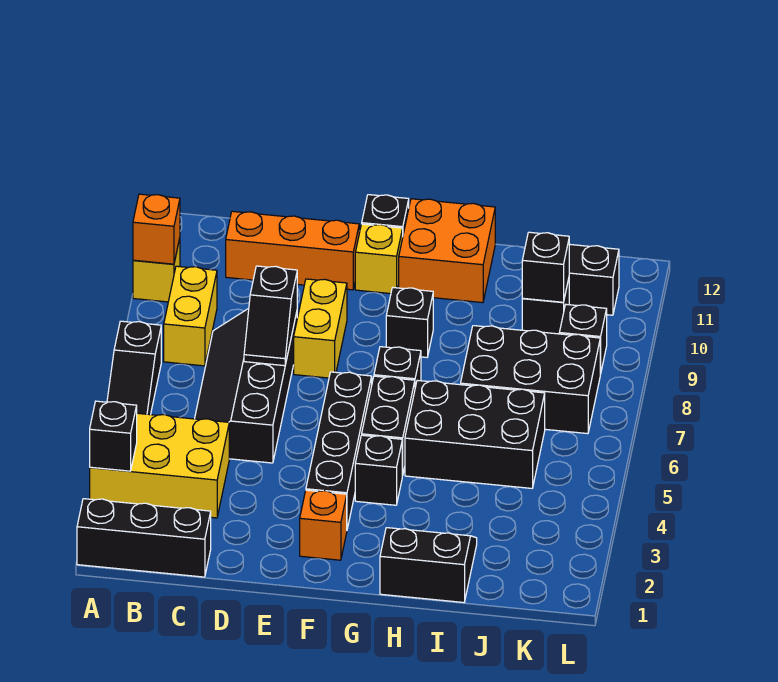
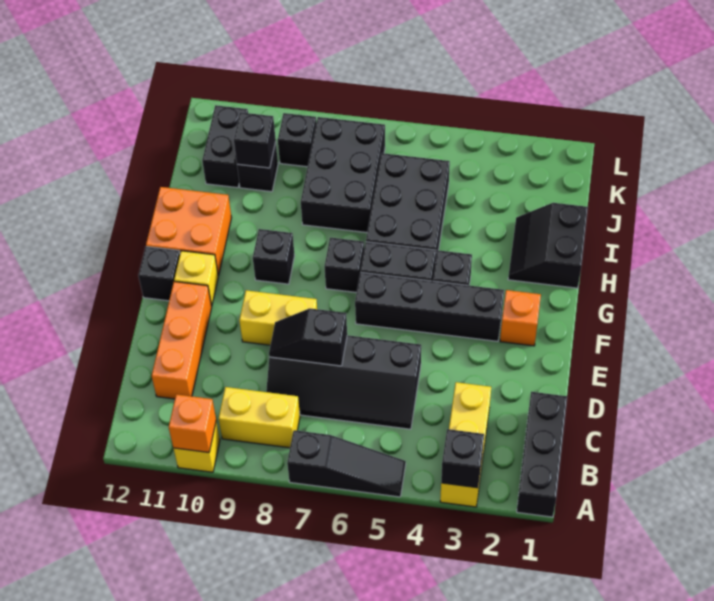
yellow brick A3:C4 level 1 -> yellow brick A3:C3 level 1
black slope D7:D8 level 2 top 8 -> black slope D7:D8 level 2 top 7

